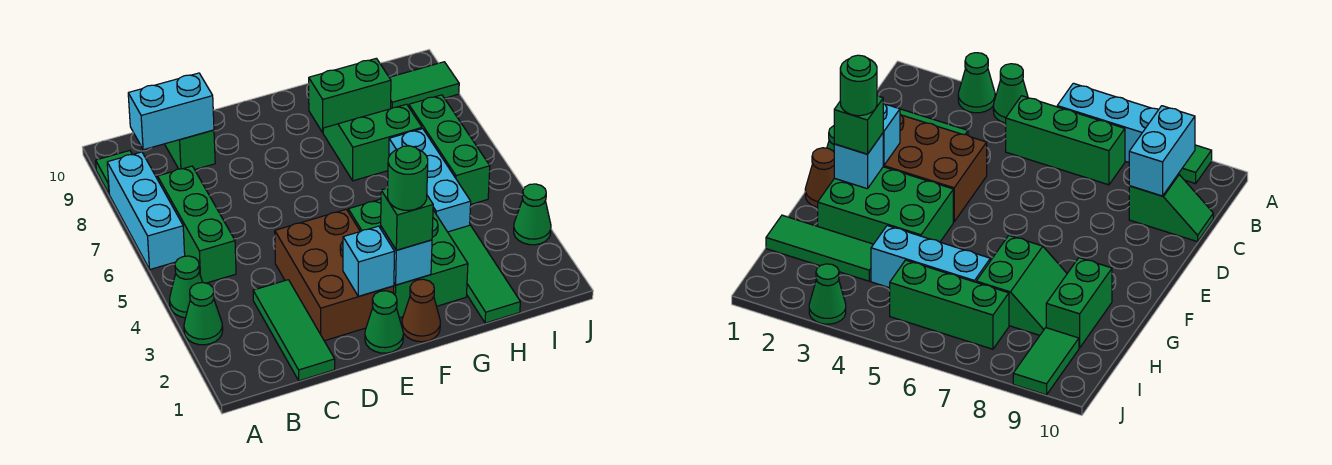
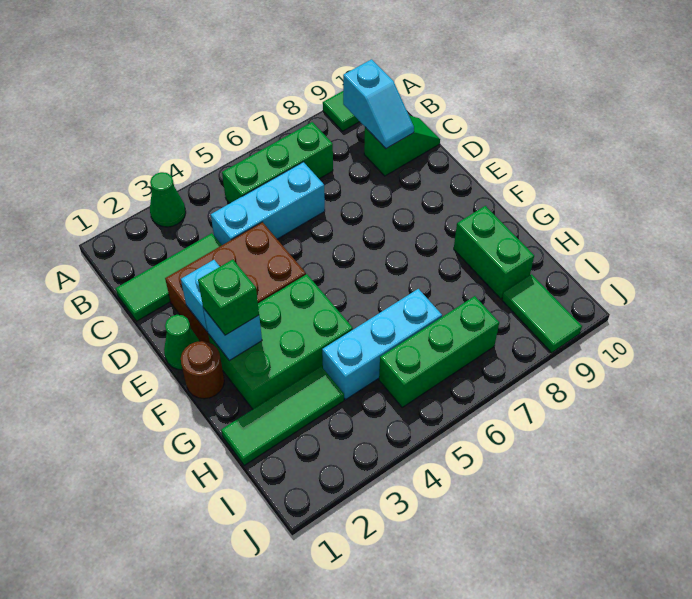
green cone A4 level 1 -> none
cyan brick A6:A8 level 1 -> cyan brick C4:C6 level 1
cyan brick B9:C9 level 2 -> cyan slope B9:C9 level 2 top B
brown cone F1 level 1 -> brown round brick F1 level 1
green round brick F2 level 4 -> none
green slope G7:H8 level 1 top 7 -> none
green cone J3 level 1 -> none

